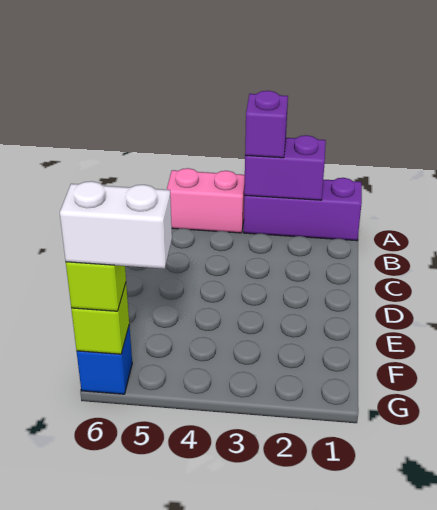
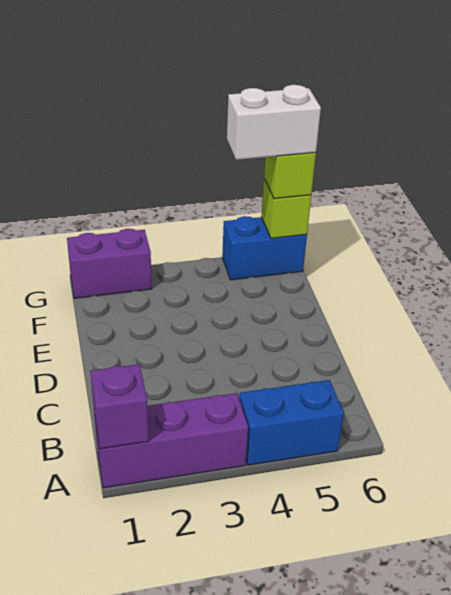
purple brick A2:A3 level 2 -> purple brick G1:G2 level 1
purple brick A3 level 3 -> purple brick A1 level 2
pink brick A4:A5 level 1 -> blue brick A4:A5 level 1
blue brick G6 level 1 -> blue brick G5:G6 level 1

